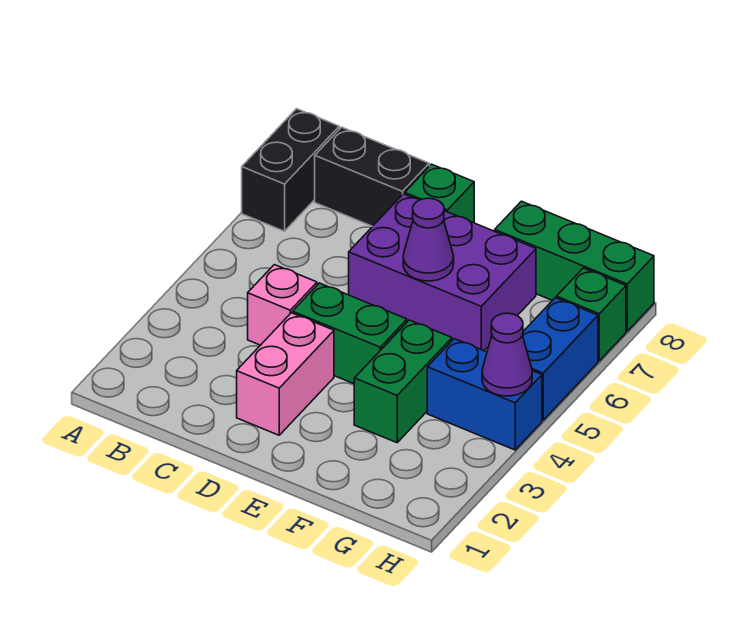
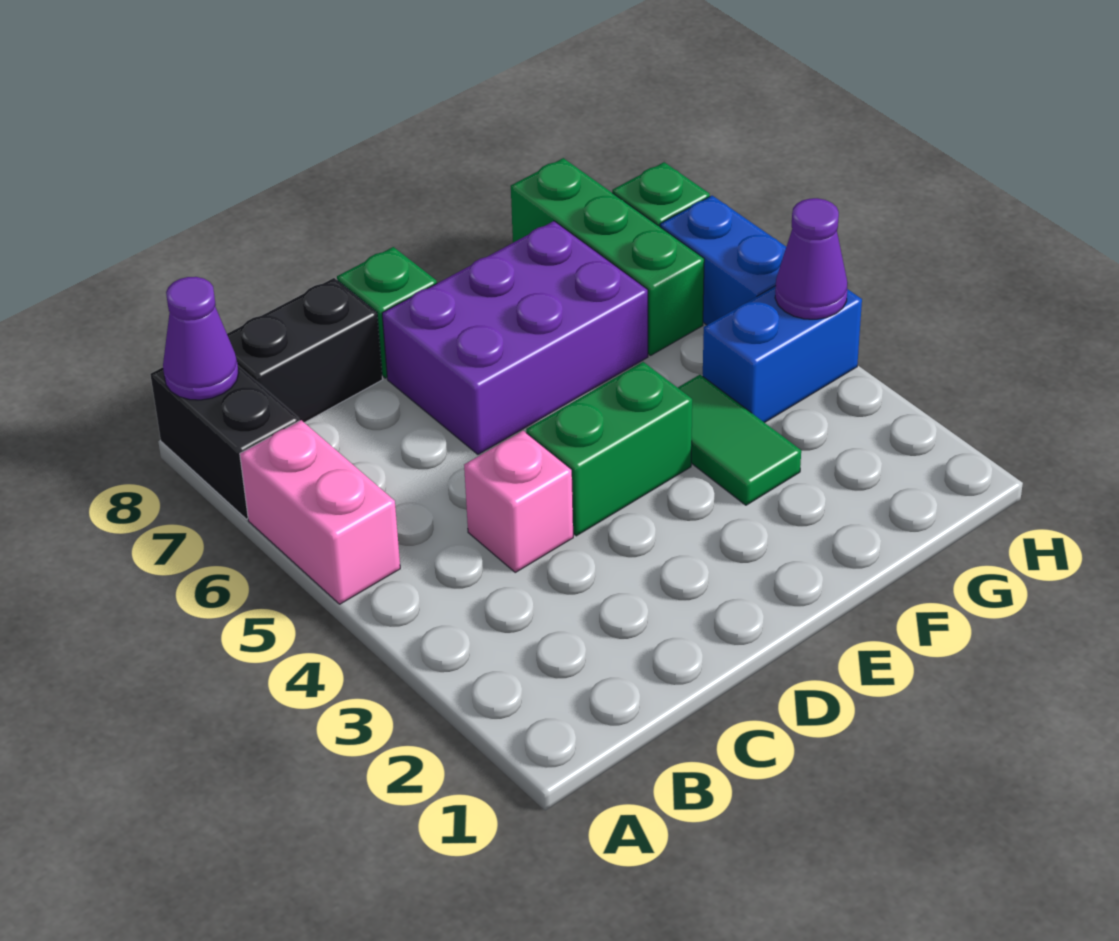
pink brick D2:D3 level 1 -> pink brick A5:A6 level 1
purple cone E6 level 2 -> purple cone A8 level 2
green brick F3:F4 level 1 -> green tile F3:F4 level 1
green brick F8:H8 level 1 -> green brick G6:G8 level 1

